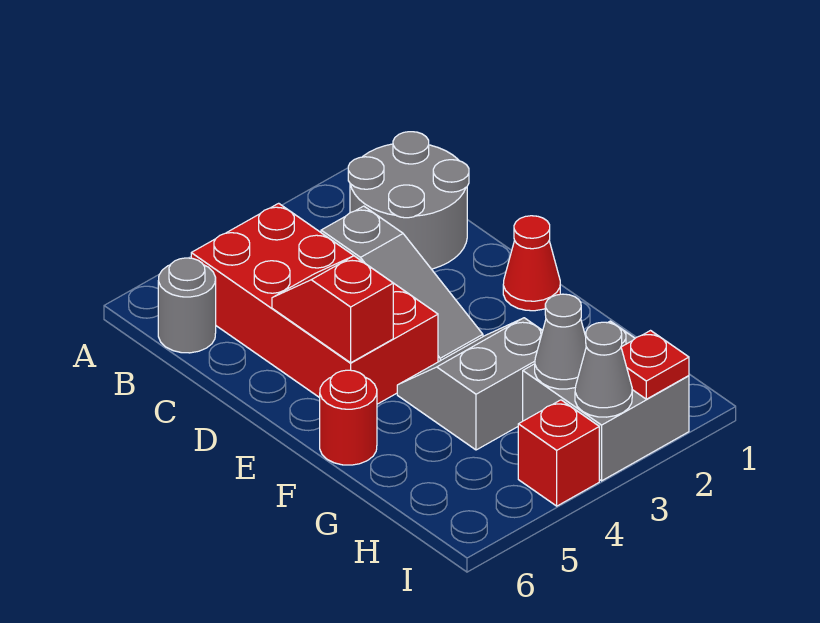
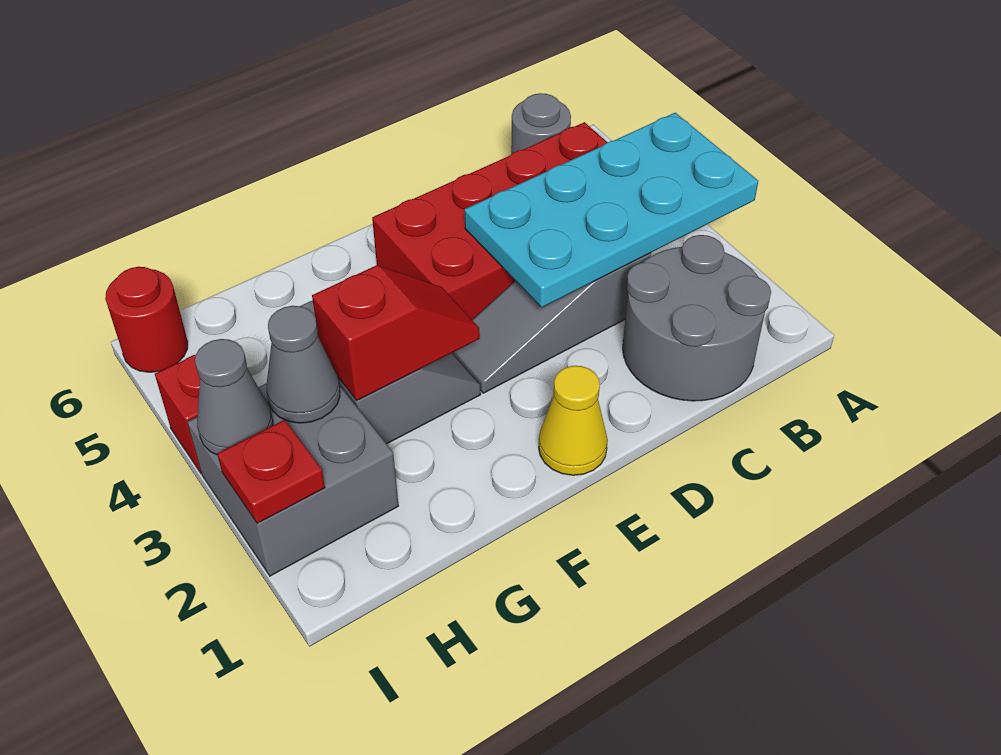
none -> cyan plate A3:D4 level 2
red slope D5:E5 level 2 top E -> red slope F3:G3 level 2 top G
red cone E1 level 1 -> yellow cone E1 level 1
red round brick F6 level 1 -> red round brick I6 level 1

